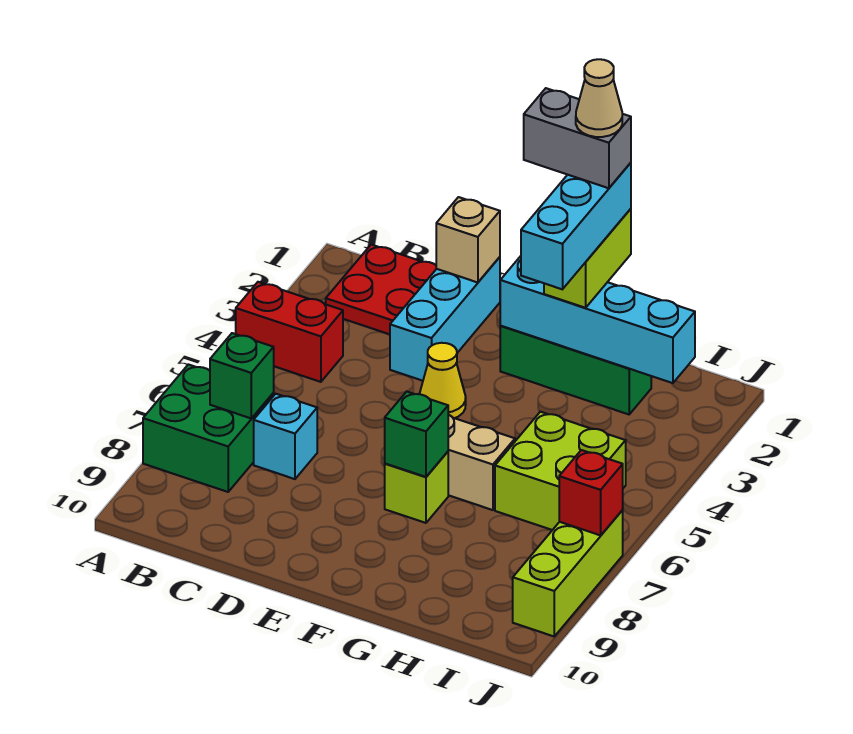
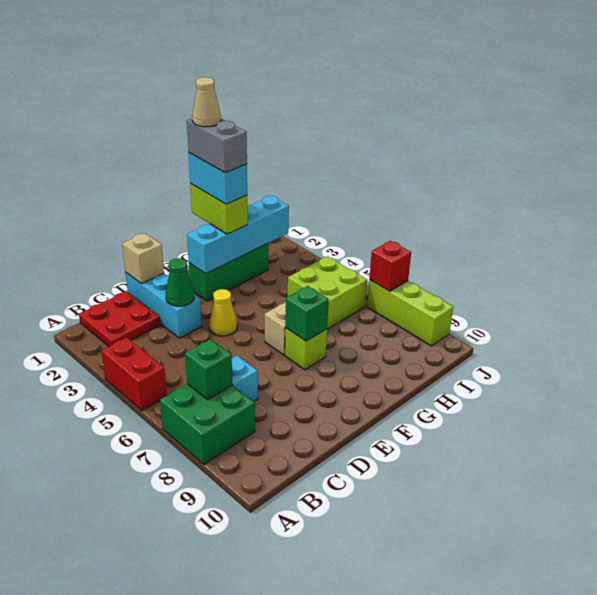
red brick A4:B4 level 1 -> red brick A4:A5 level 1
none -> green cone D3 level 2
grey brick F1:G1 level 5 -> grey brick G1:G2 level 5
cyan brick G1:G3 level 4 -> cyan brick G1:G2 level 4

